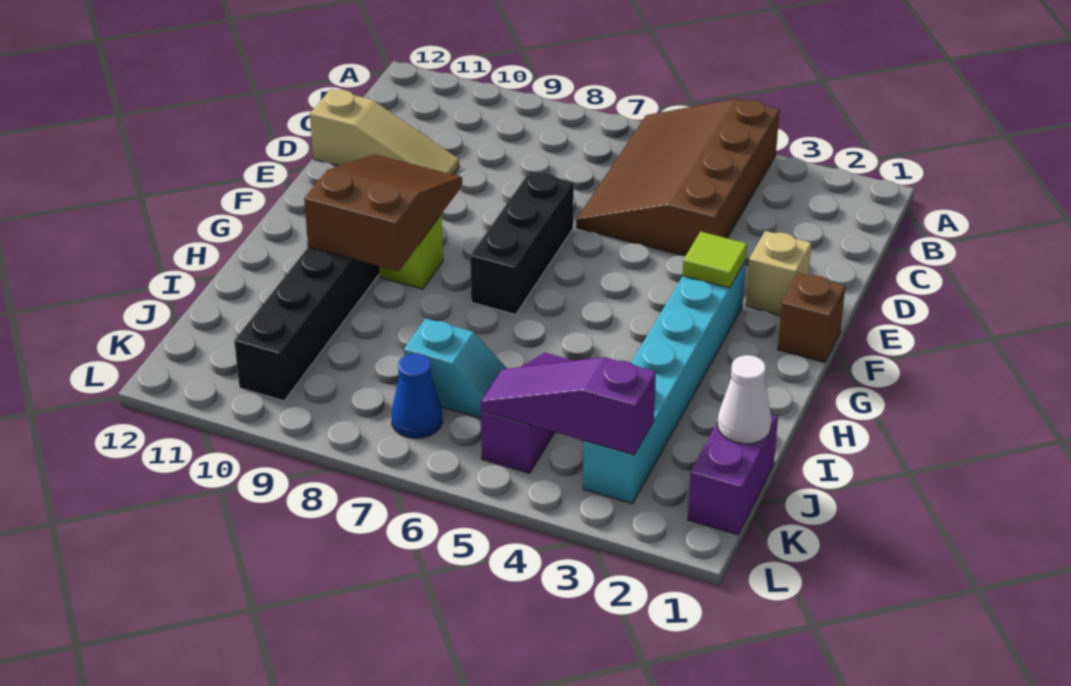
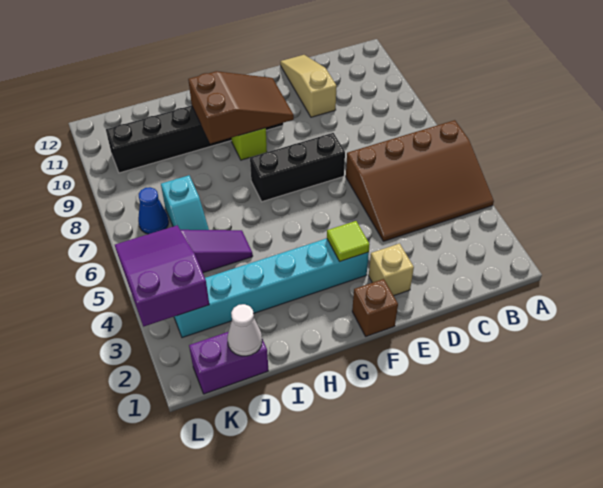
brown slope A4:D6 level 1 top 4 -> brown slope A4:D6 level 1 top 6
tan slope D10:D12 level 1 top 12 -> tan slope D10:D12 level 1 top 10
purple slope K3:K5 level 2 top 3 -> purple slope K3:L5 level 2 top 3

